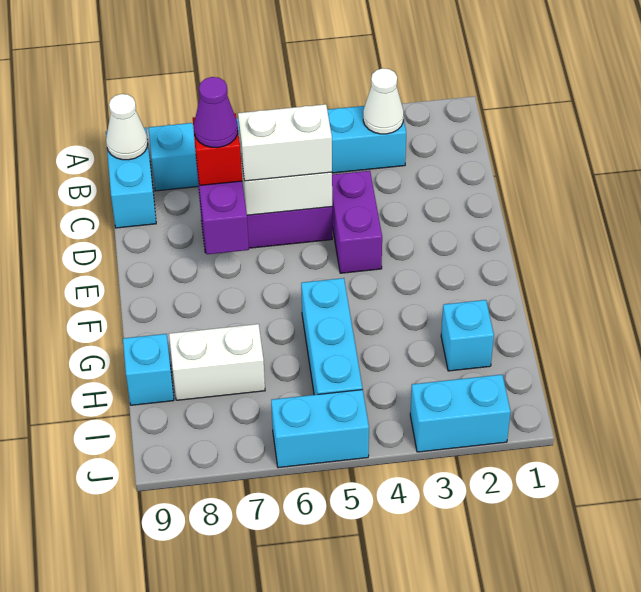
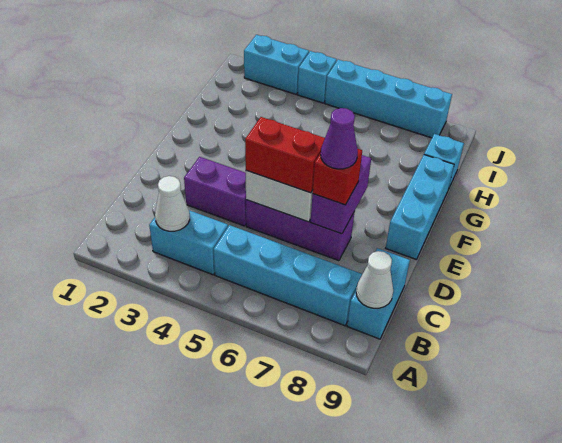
purple brick D4:E4 level 1 -> purple brick D3:D4 level 1
white brick D5:D6 level 3 -> red brick D5:D6 level 3
cyan brick G5:I5 level 1 -> cyan brick E9:G9 level 1
cyan brick H2 level 1 -> cyan brick J4 level 1
white brick H7:H8 level 1 -> none
cyan brick J5:J6 level 1 -> cyan brick J5:J8 level 1

